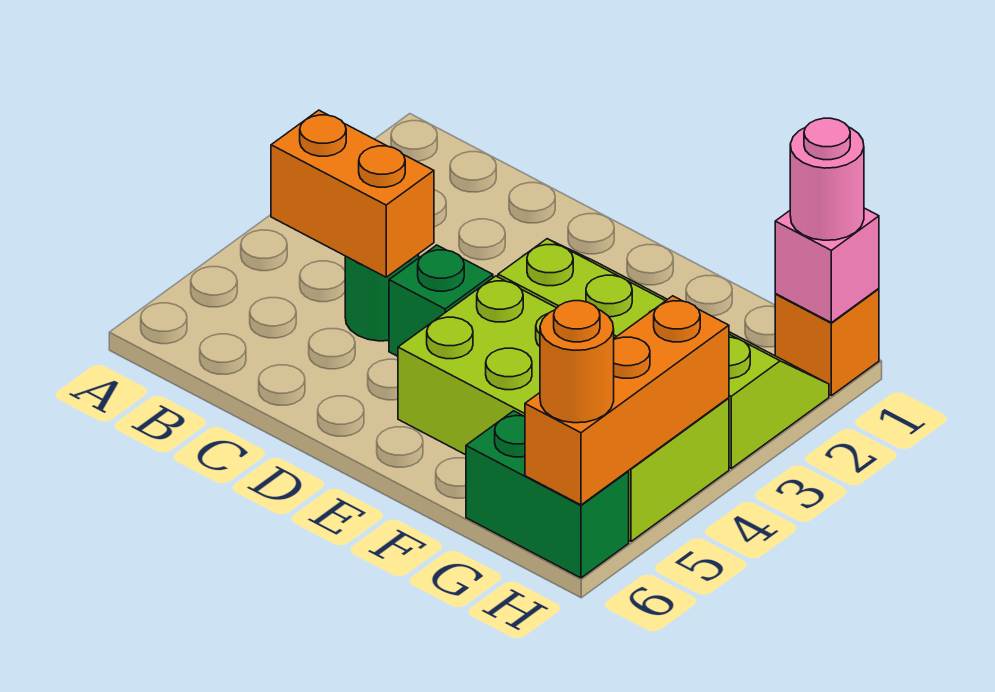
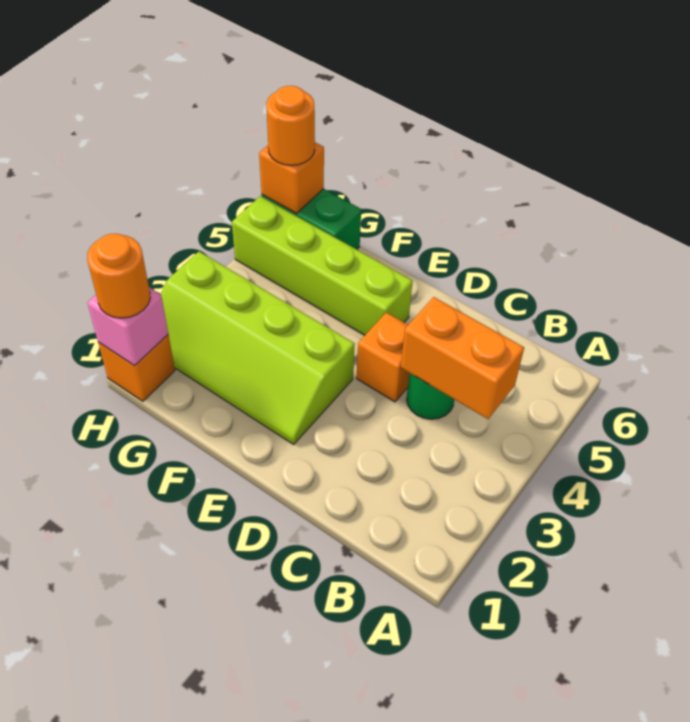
green brick D4 level 1 -> orange brick D4 level 1
lime brick E4:H5 level 1 -> lime brick E5:H5 level 1
pink round brick H1 level 3 -> orange round brick H1 level 3
orange brick H4:H6 level 2 -> orange brick H6 level 2

